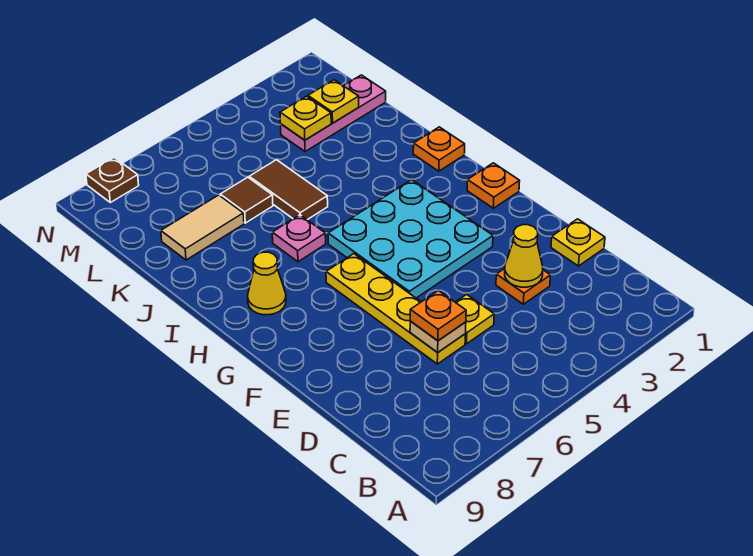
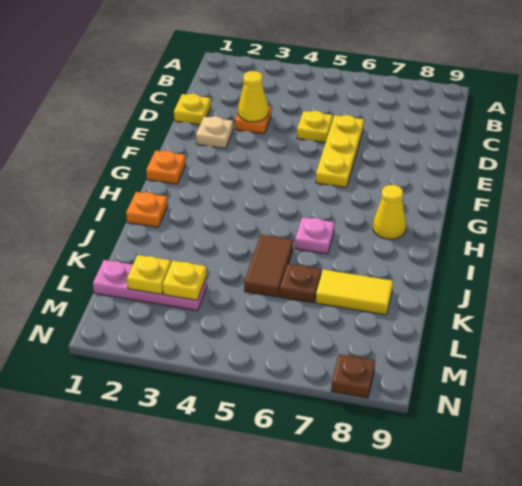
yellow plate D6:G6 level 1 -> yellow plate D6:F6 level 1
tan plate D6 level 2 -> tan plate E2 level 1
orange plate D6 level 3 -> none
cyan plate F3:H5 level 1 -> none
brown tile K6 level 1 -> brown plate K6 level 1
tan tile K7:K8 level 1 -> yellow tile K7:K8 level 1

